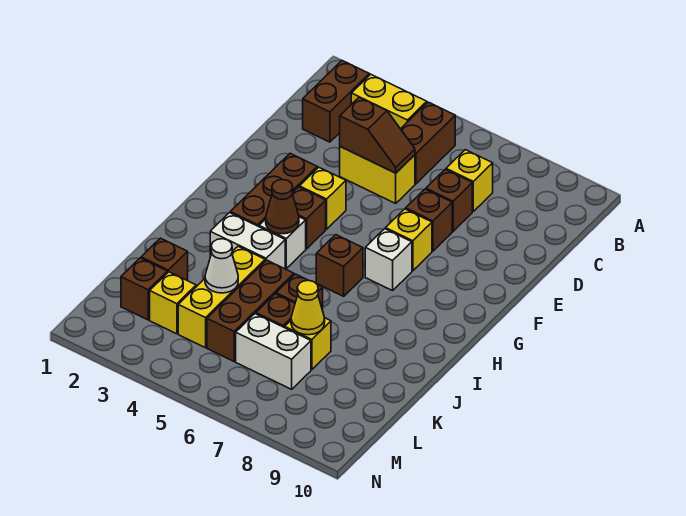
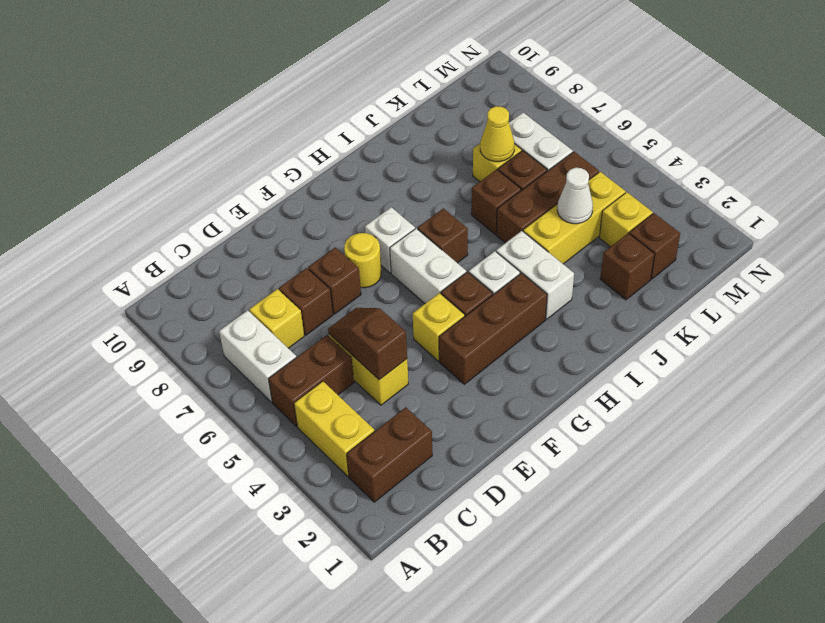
none -> white brick B6:B7 level 1
yellow brick F7 level 1 -> yellow round brick F7 level 1
none -> white brick G5:G6 level 1
brown cone H4 level 2 -> none

